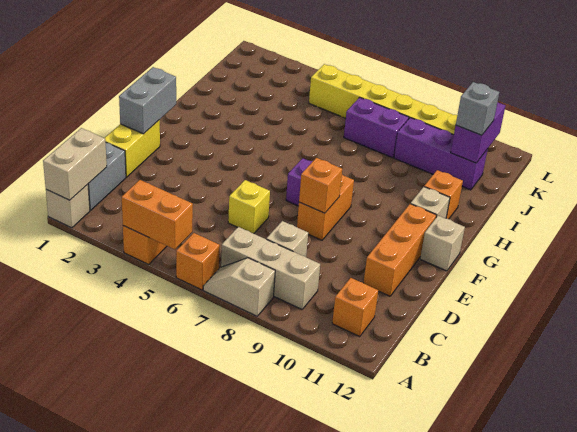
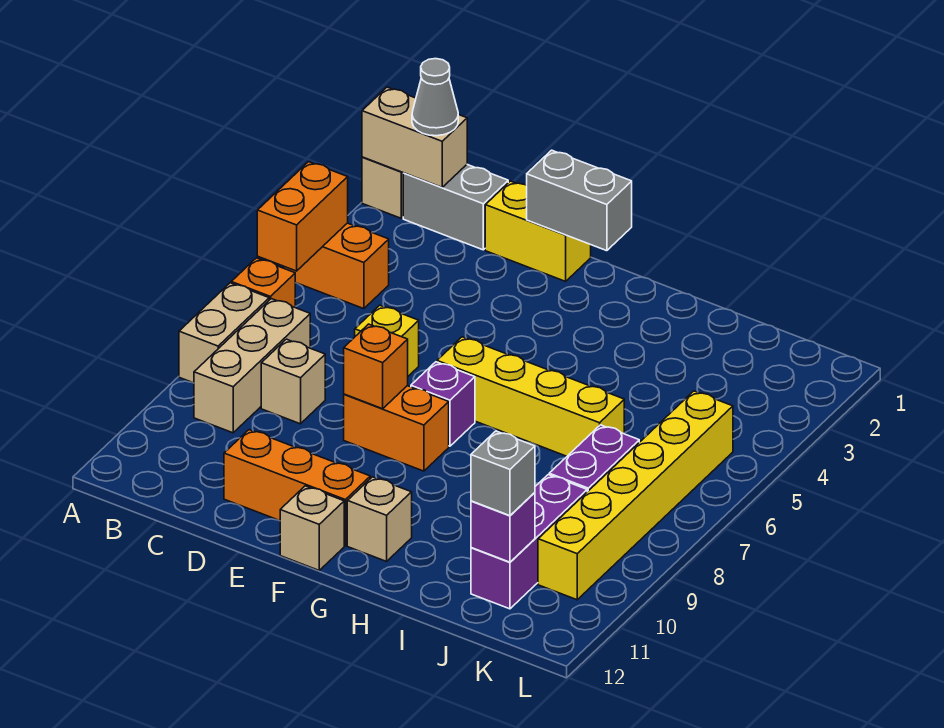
tan slope A7:A8 level 1 top 8 -> tan brick A7:A8 level 1
none -> grey cone B1 level 3
orange brick B11 level 1 -> none
none -> yellow brick F6:I6 level 1
orange brick H11 level 1 -> none
purple brick J11:K11 level 2 -> purple brick J11 level 2

